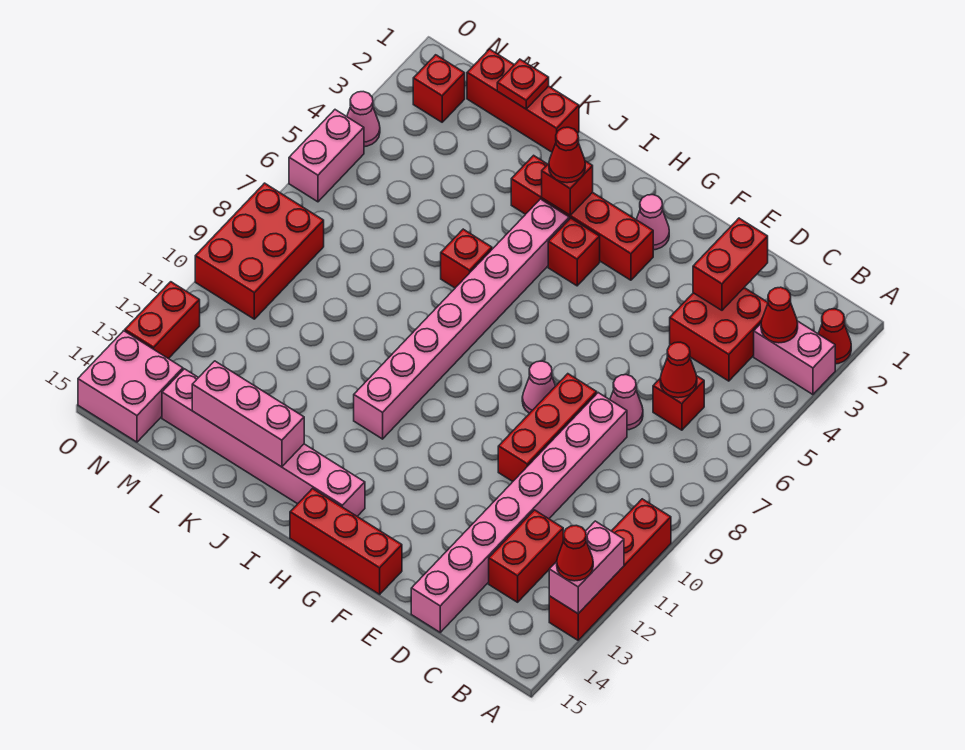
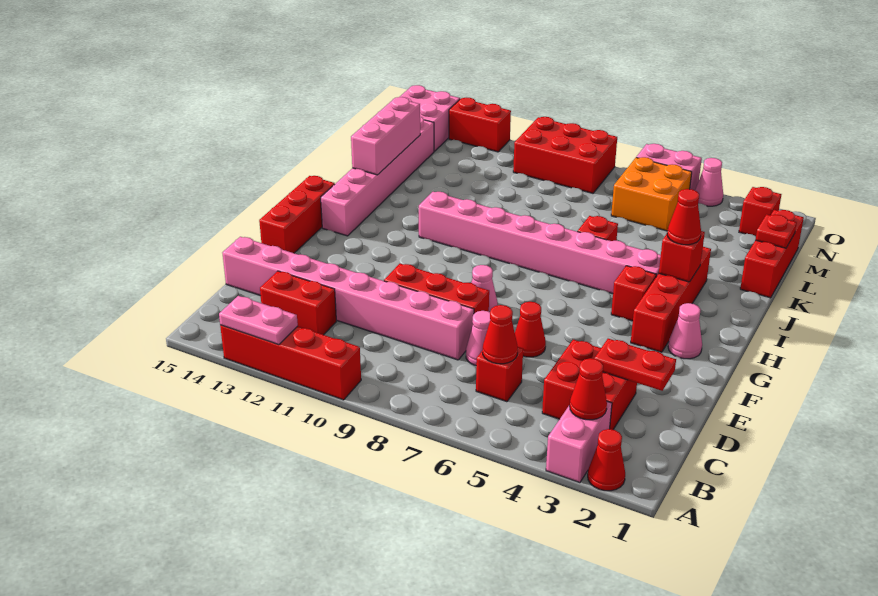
pink brick A12:A13 level 2 -> pink plate A12:A13 level 2
red cone A13 level 3 -> red cone E6 level 1
red brick D2:D3 level 2 -> red plate D2:D3 level 2
none -> orange brick M5:N6 level 1

